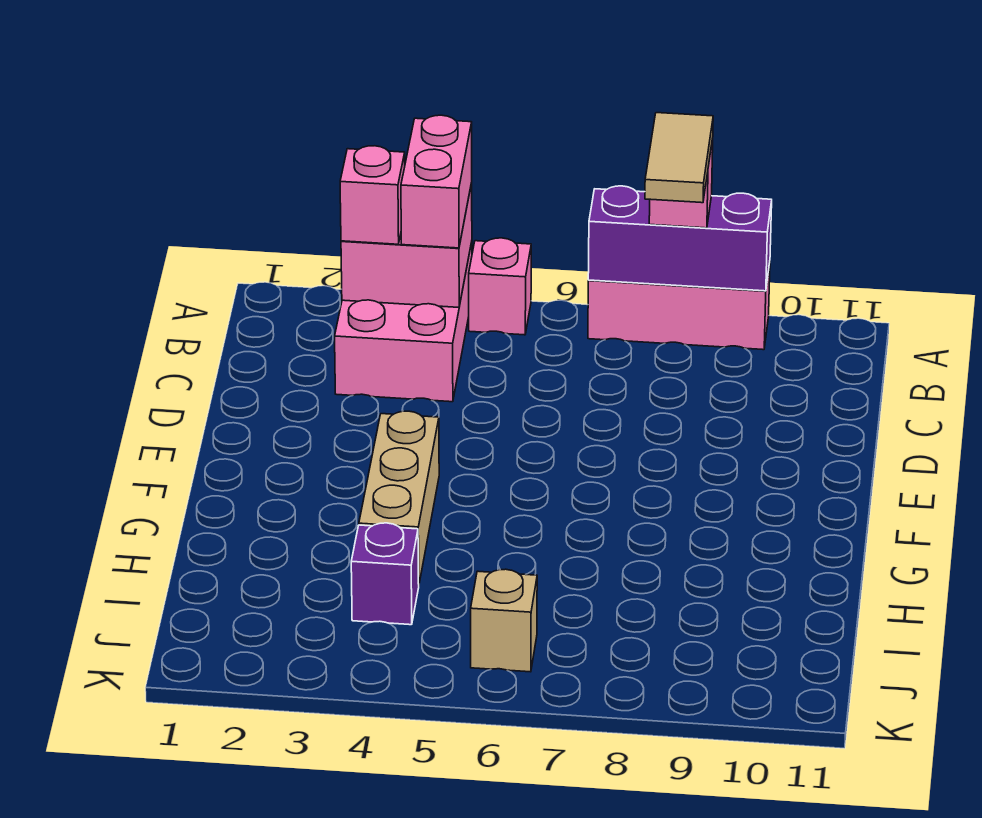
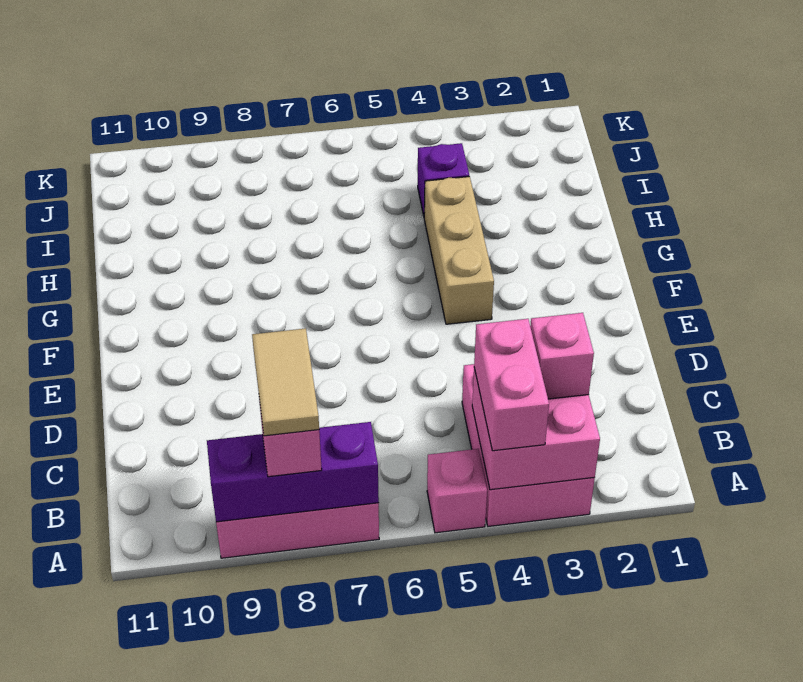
tan brick J6 level 1 -> none

